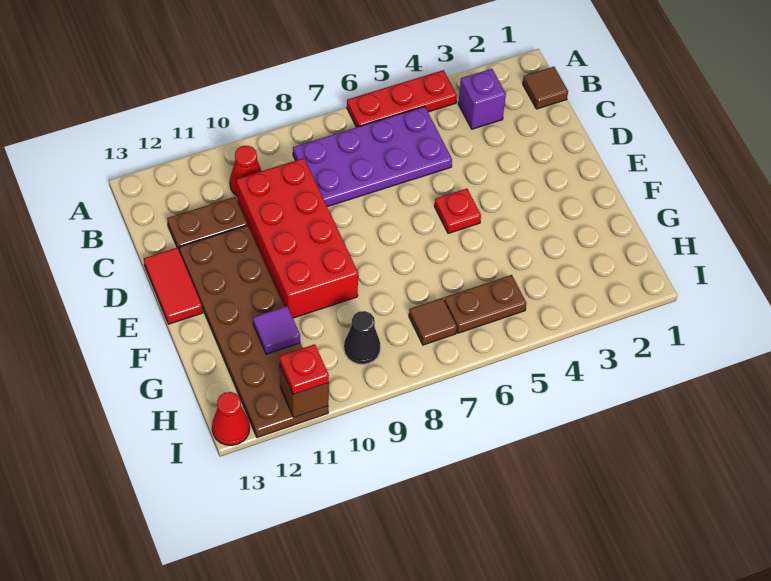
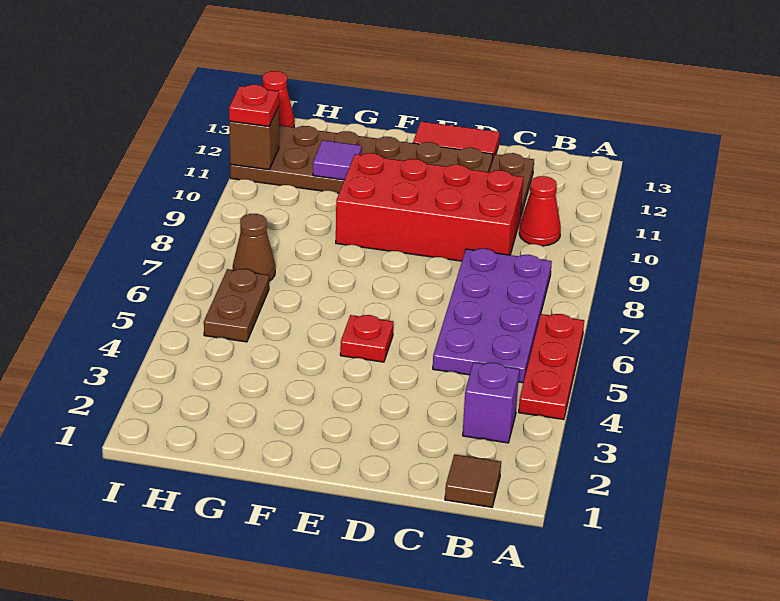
brown tile H7 level 1 -> brown cone H7 level 1
black cone H9 level 1 -> none

